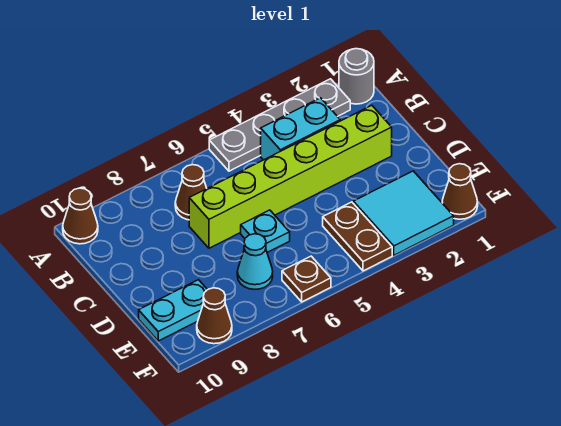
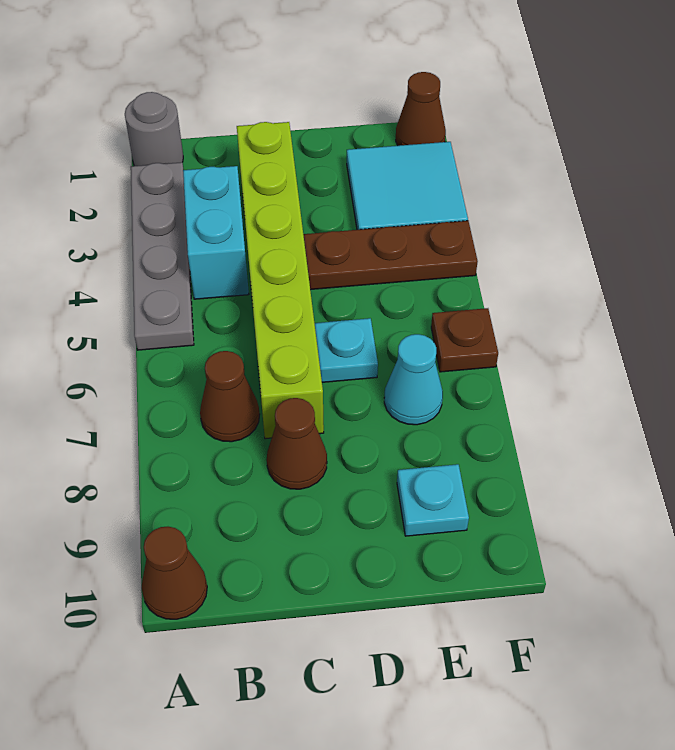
brown plate E4:F4 level 1 -> brown plate D4:F4 level 1
cyan plate E9:E10 level 1 -> cyan plate E9 level 1
brown cone F9 level 1 -> brown cone C8 level 1

